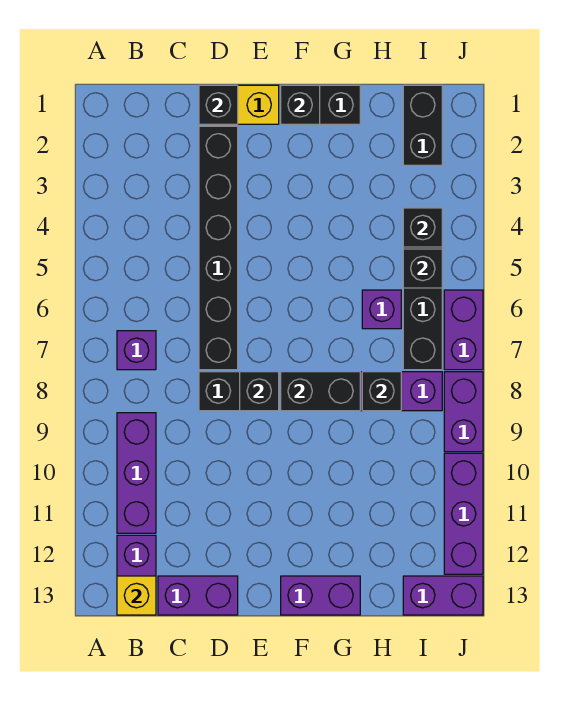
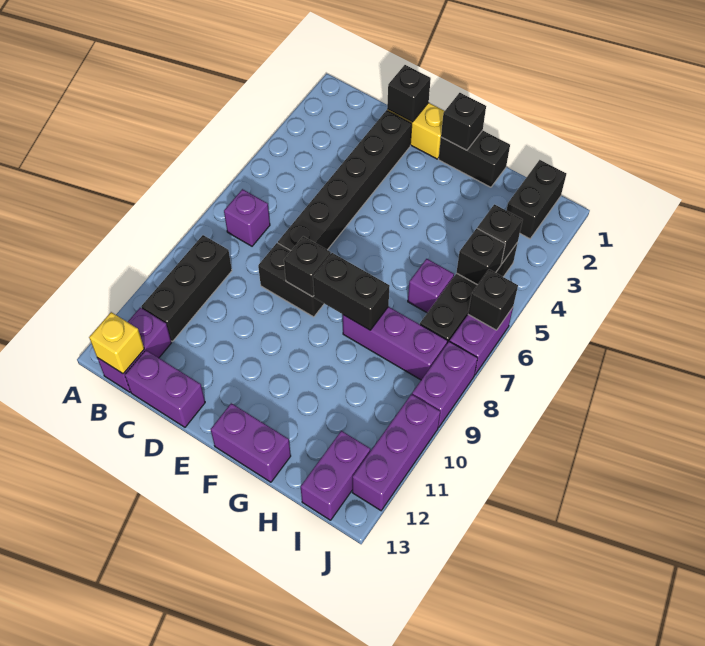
purple brick B9:B11 level 1 -> black brick B9:B11 level 1
black brick H8 level 2 -> black brick J6 level 2
purple brick I13:J13 level 1 -> purple brick I12:I13 level 1

